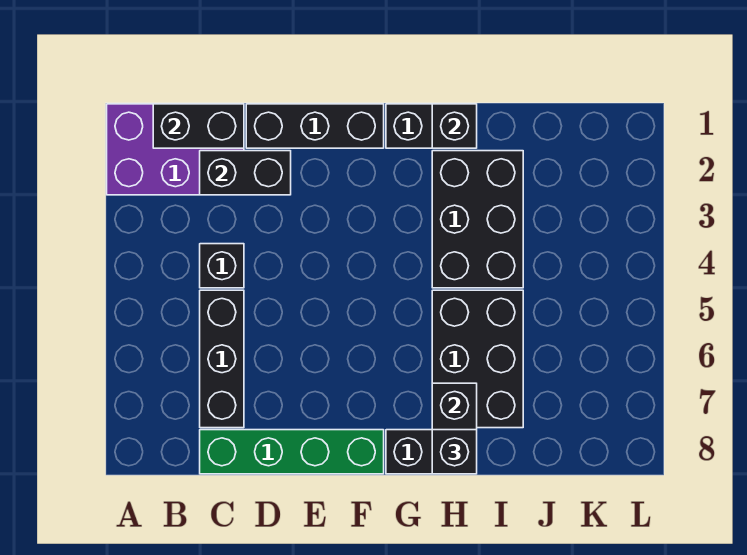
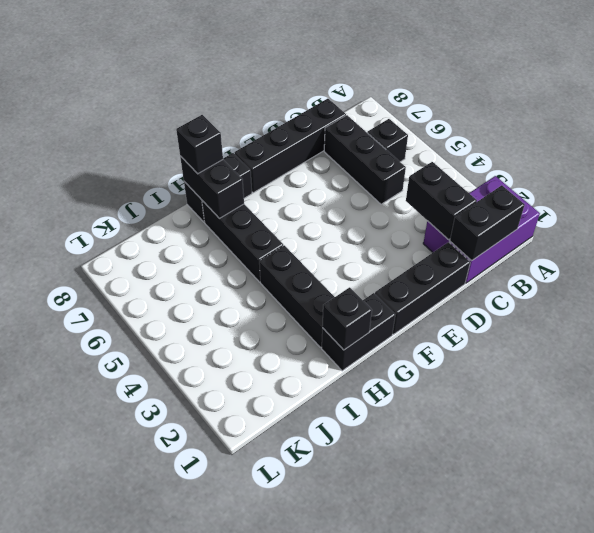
black brick C2:D2 level 2 -> black brick C2:C3 level 2
black brick C4 level 1 -> black brick B6 level 1
green brick C8:F8 level 1 -> black brick C8:F8 level 1
black brick H2:I4 level 1 -> black brick H2:H4 level 1
black brick H5:I7 level 1 -> black brick H5:H7 level 1

